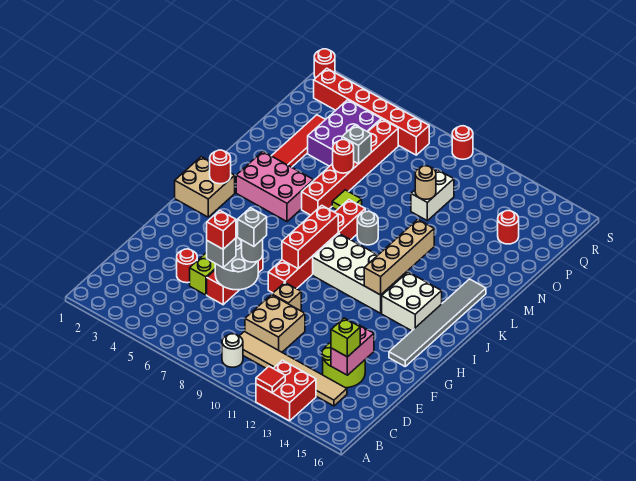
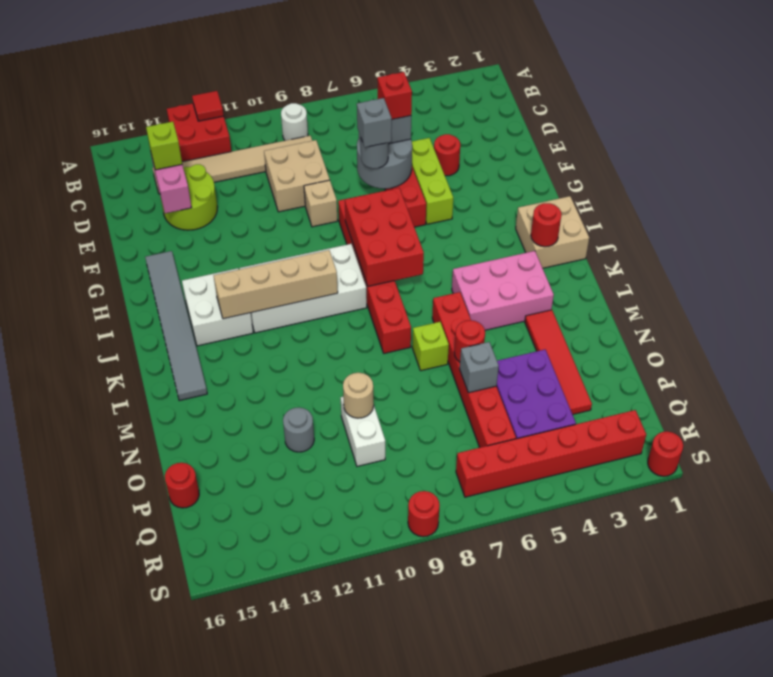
red brick H8:J8 level 2 -> red brick H7:J8 level 2
tan brick I12:L12 level 2 -> tan brick J10:J13 level 2
grey round brick L9 level 1 -> grey round brick O12 level 1
lime tile M7 level 1 -> lime brick M7 level 1
red round brick P14 level 1 -> red round brick P16 level 1

